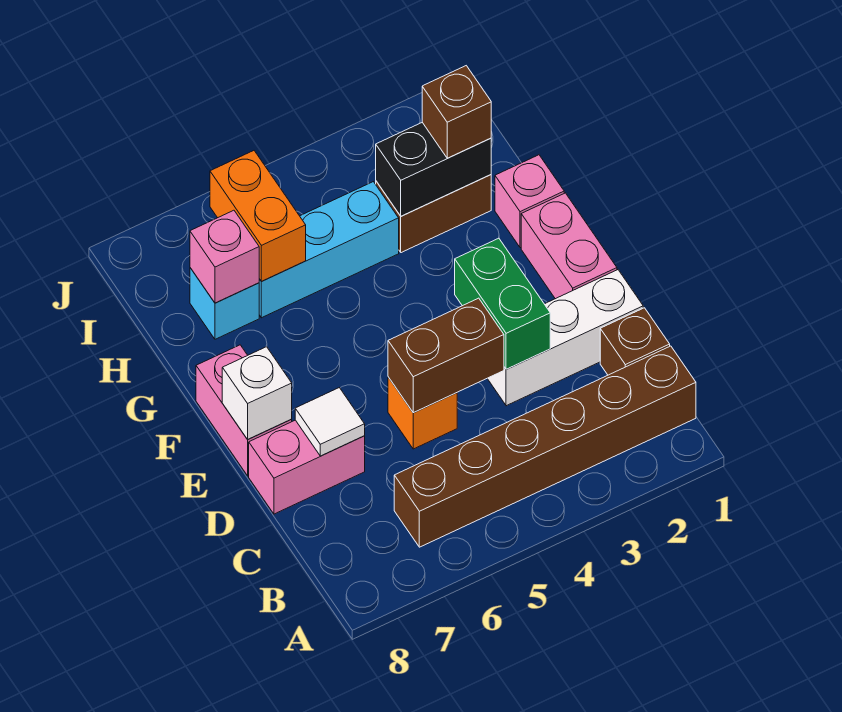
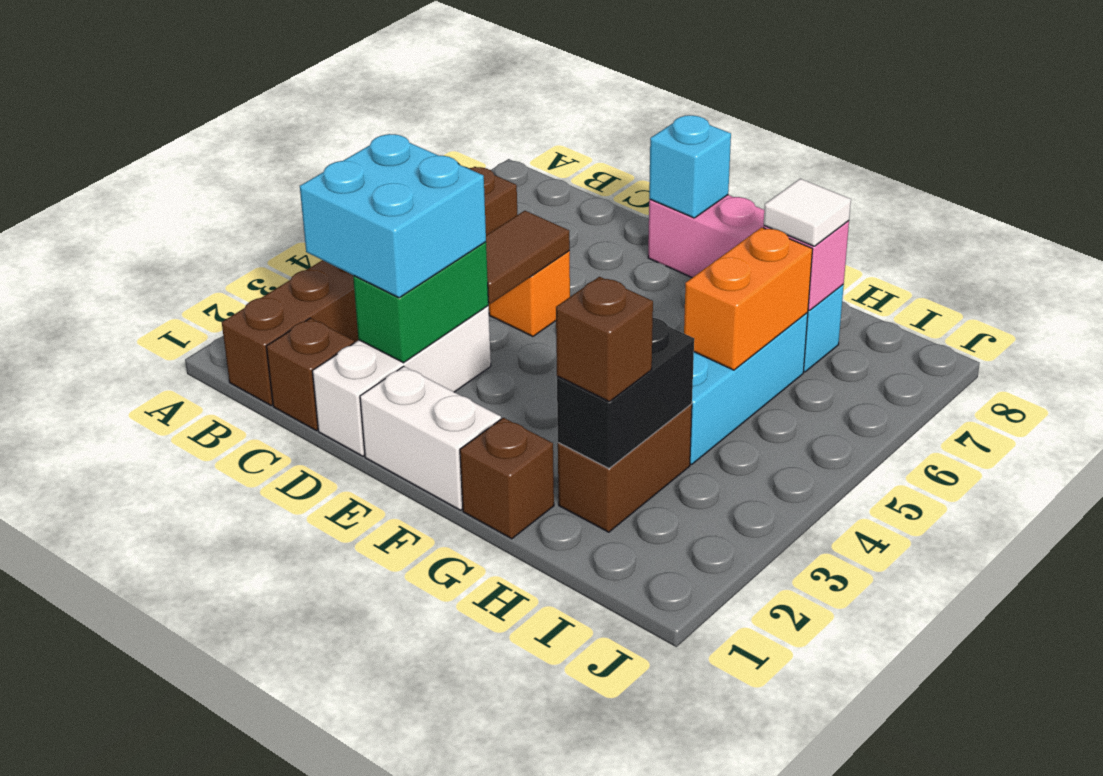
none -> cyan brick C2:D3 level 3
green brick D3:E3 level 2 -> green brick D2:D3 level 2
brown brick D4:D5 level 2 -> brown tile D4:D5 level 2
pink brick D7:D8 level 1 -> none
white tile D7 level 2 -> white tile H7 level 3
pink brick E1:F1 level 1 -> white brick E1:F1 level 1
white brick E8 level 2 -> cyan brick E8 level 2
pink brick G1 level 1 -> brown brick G1 level 1
orange brick H6:I6 level 2 -> orange brick H5:H6 level 2

